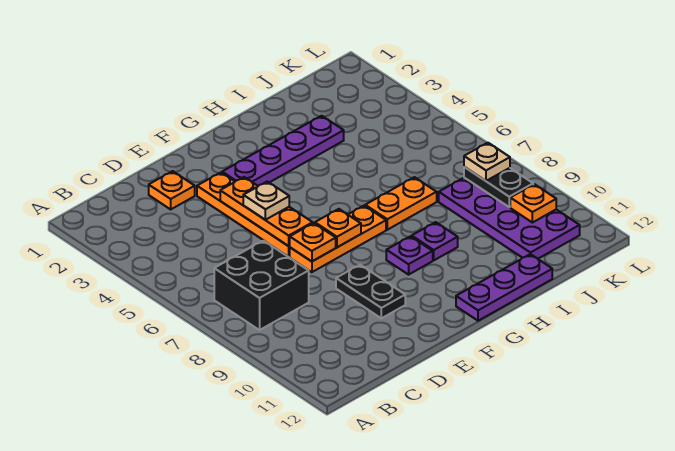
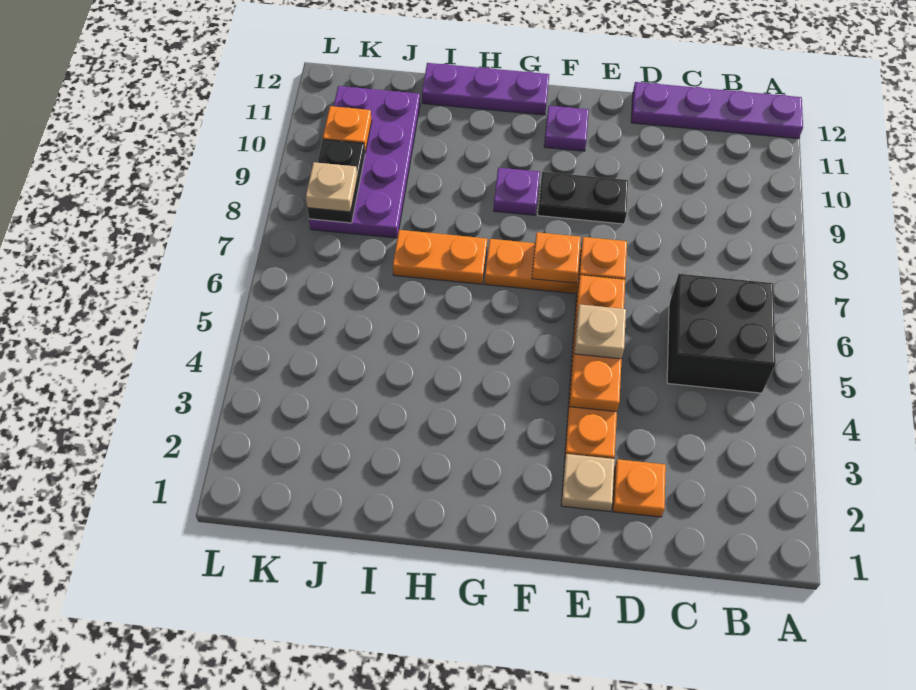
black brick B7:C8 level 1 -> black brick B5:C6 level 1
none -> tan plate E2 level 1
black plate E9:E10 level 1 -> black plate E9:F9 level 1
purple plate F3:I3 level 1 -> purple plate A12:D12 level 1
purple plate H9 level 1 -> purple plate F11 level 1

